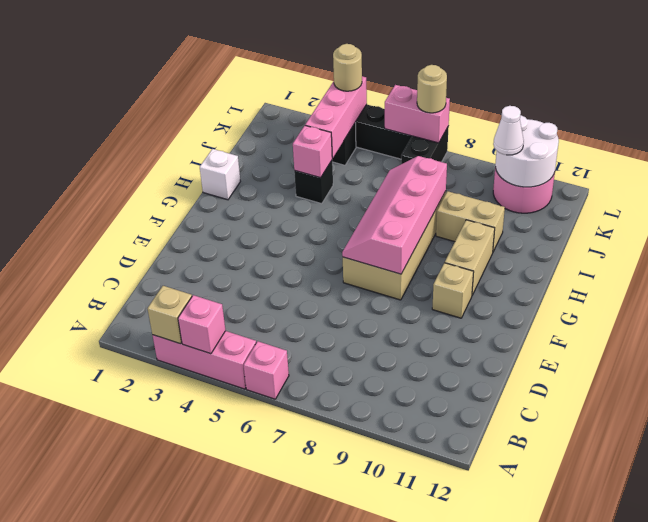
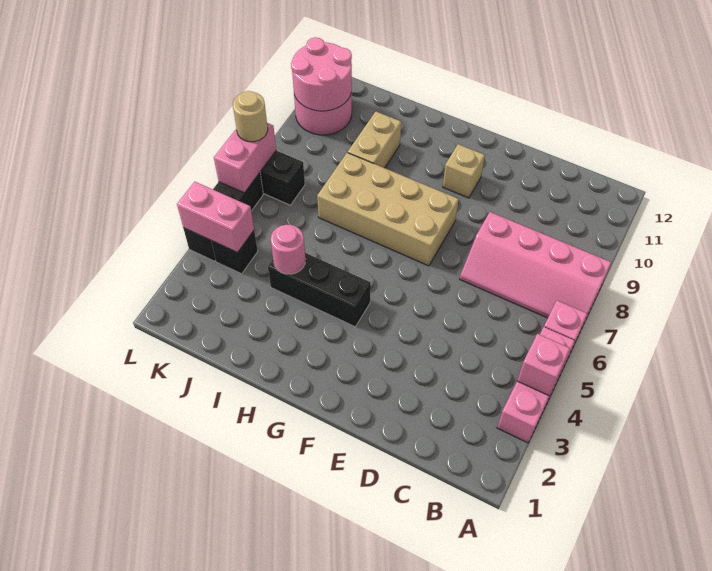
tan brick A3 level 2 -> none
pink slope F7:I8 level 2 top 8 -> pink slope A7:D8 level 1 top 8
tan brick G10:H10 level 1 -> none
white brick H1 level 1 -> none
black brick I4 level 1 -> black brick G4:I4 level 1
pink brick I4 level 2 -> pink round brick I4 level 2
pink brick J4:L4 level 2 -> pink brick K4:L4 level 2
white round brick K10:L11 level 2 -> pink round brick K10:L11 level 2
white cone K10 level 3 -> none
tan round brick L4 level 3 -> none

